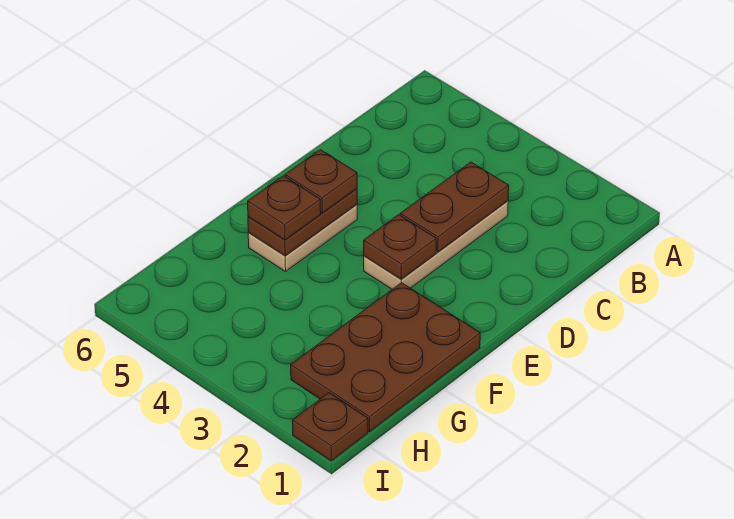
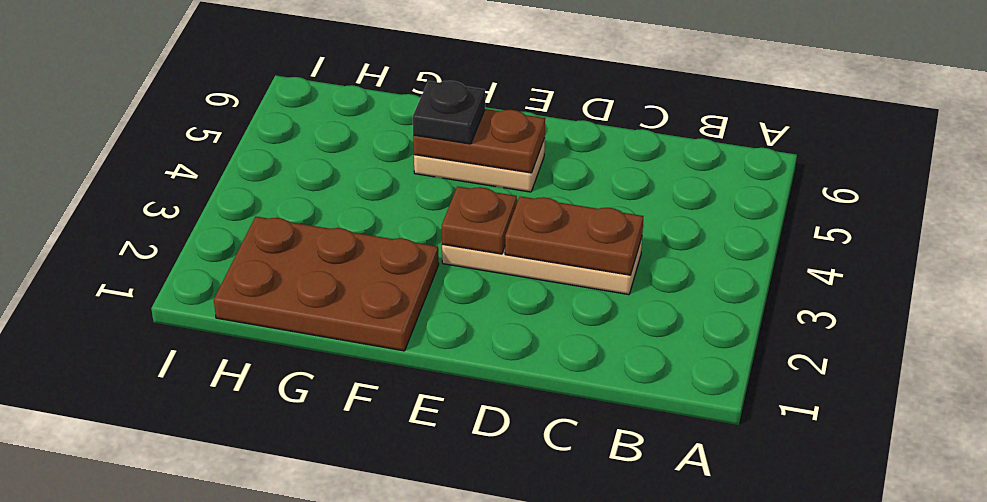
brown plate E5 level 3 -> none
brown plate F5 level 3 -> black plate F5 level 3
brown plate I1 level 1 -> none

